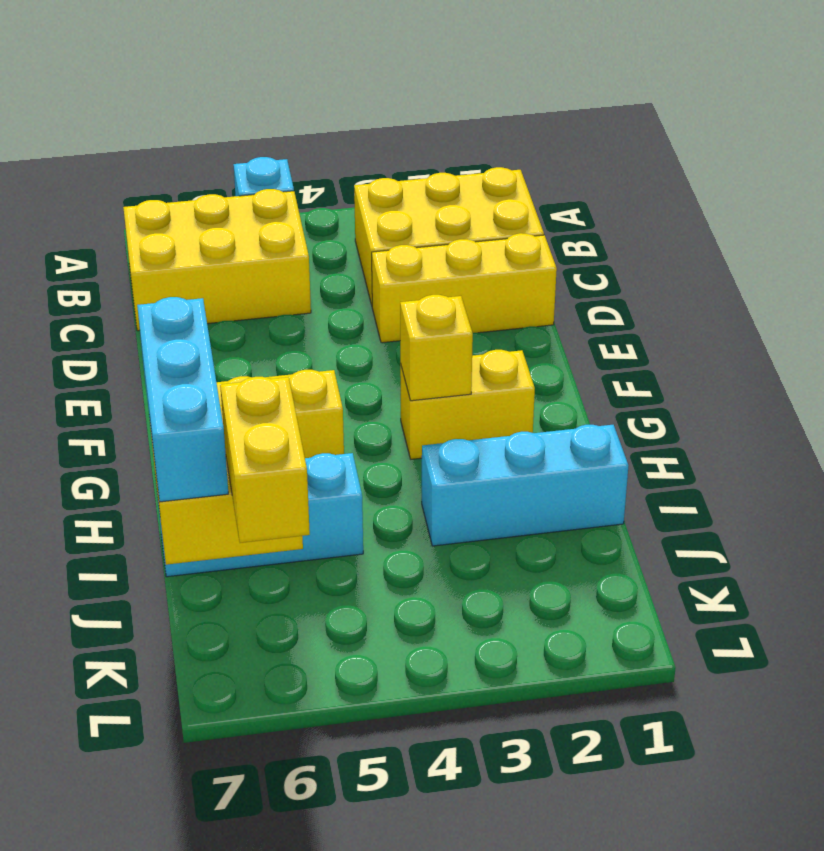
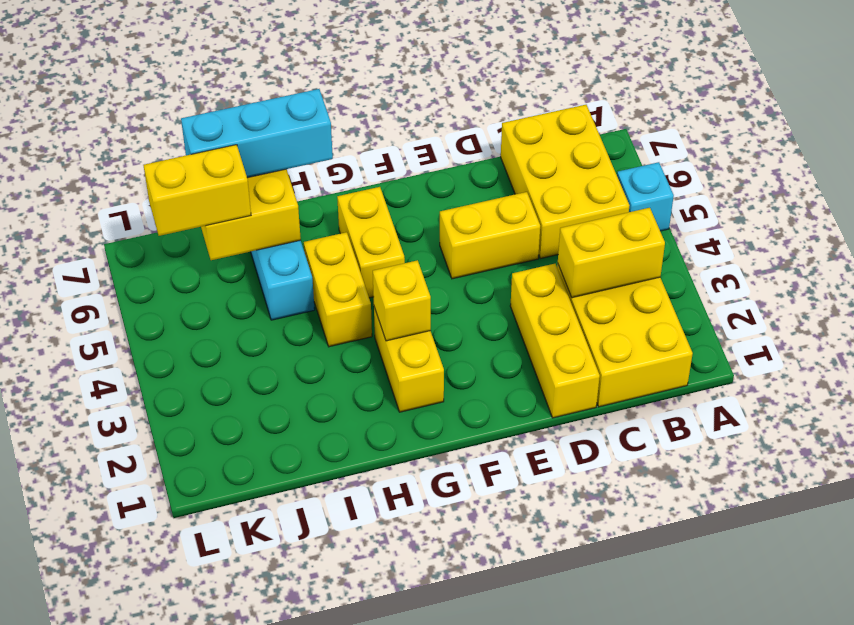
none -> yellow brick B3:C3 level 2
none -> yellow brick D5:E5 level 1
none -> yellow brick H4:H5 level 1
cyan brick I1:I3 level 1 -> none

